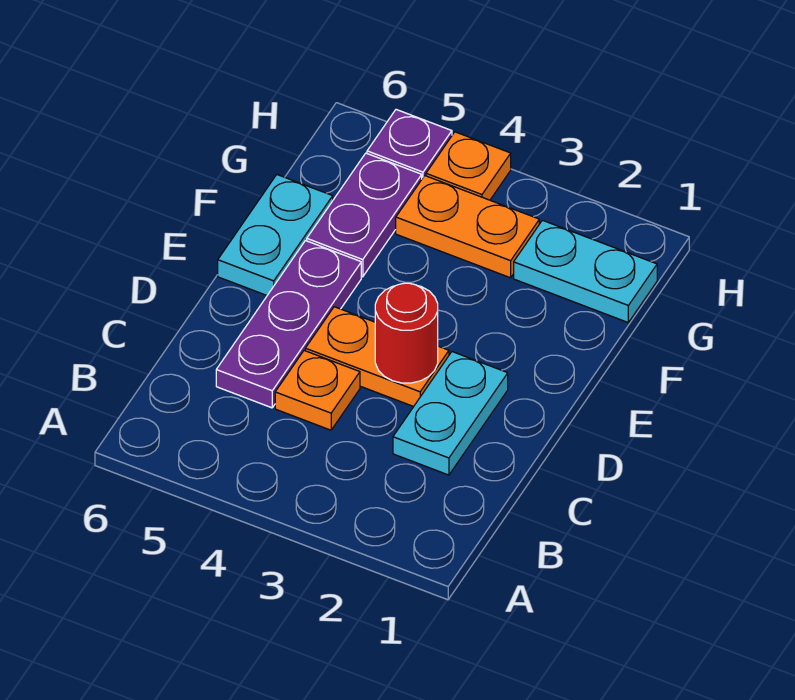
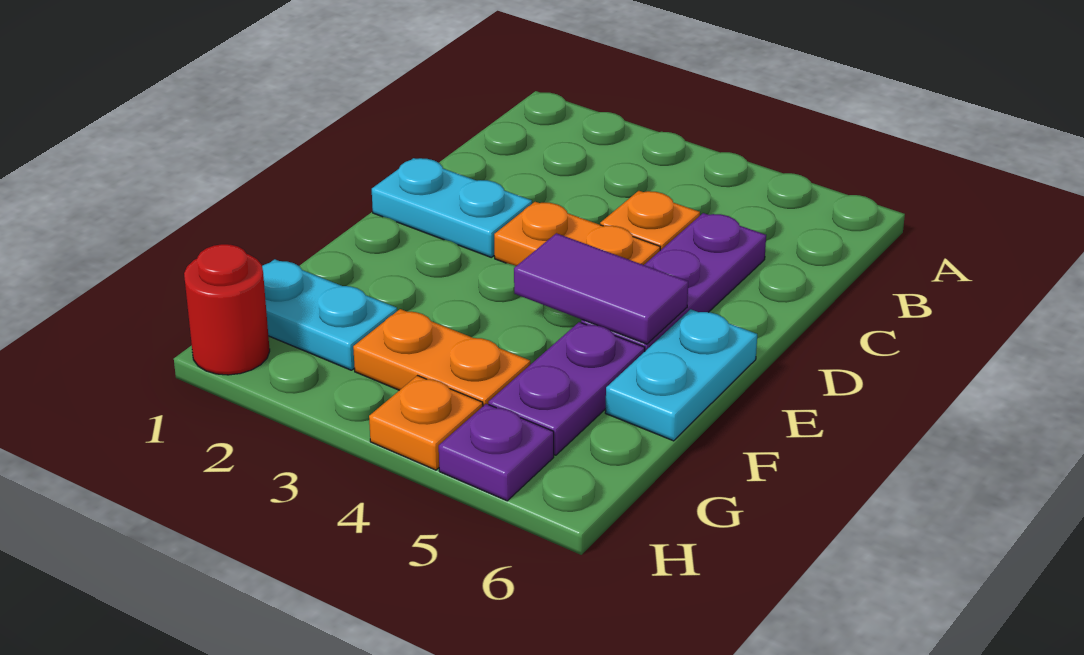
cyan plate C2:D2 level 1 -> cyan plate D1:D2 level 1
red round brick D3 level 2 -> red round brick H1 level 1
none -> purple tile E4:E5 level 2

